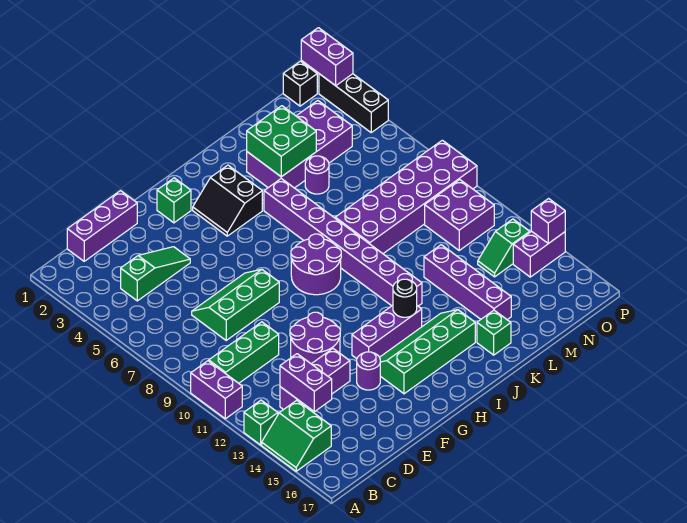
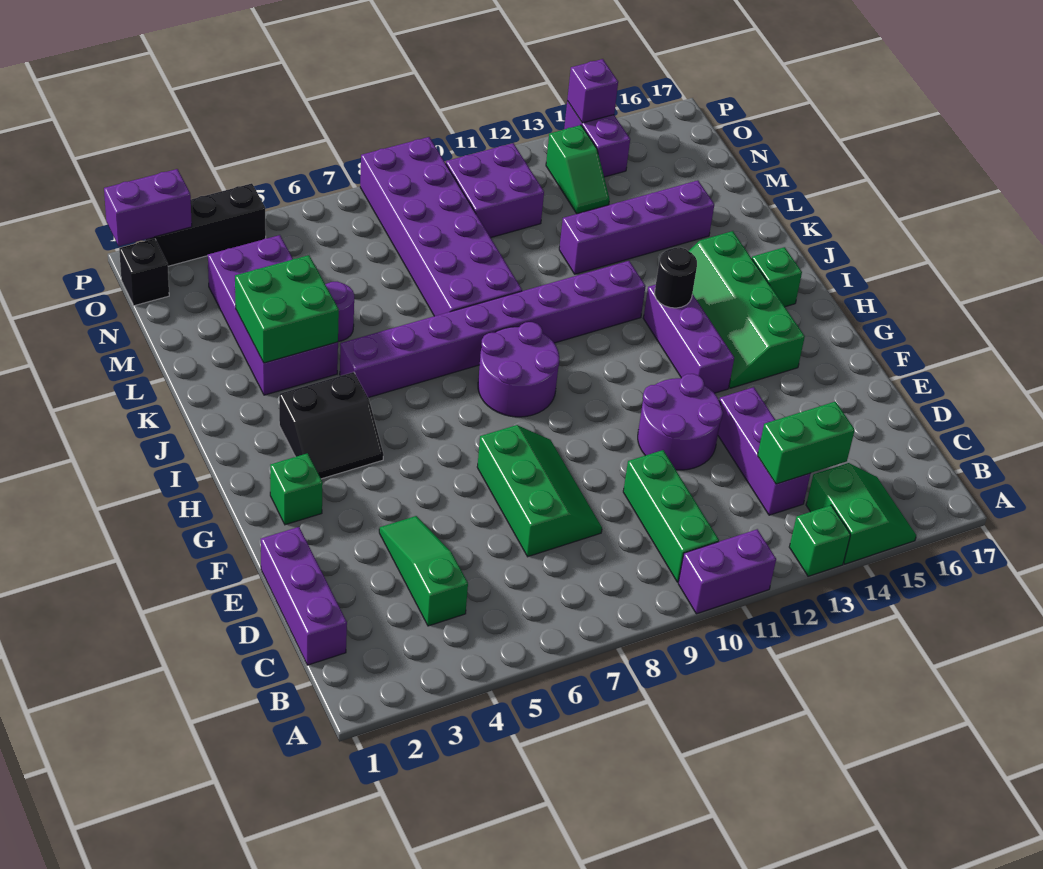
green slope A14:B15 level 1 top B -> green slope A14:B15 level 1 top 14
purple brick C13:C14 level 2 -> green brick C13:C14 level 2
green slope D7:F8 level 1 top 8 -> green slope D7:F8 level 1 top 7
purple round brick F14 level 1 -> none
green brick K16 level 1 -> green brick I16 level 1

